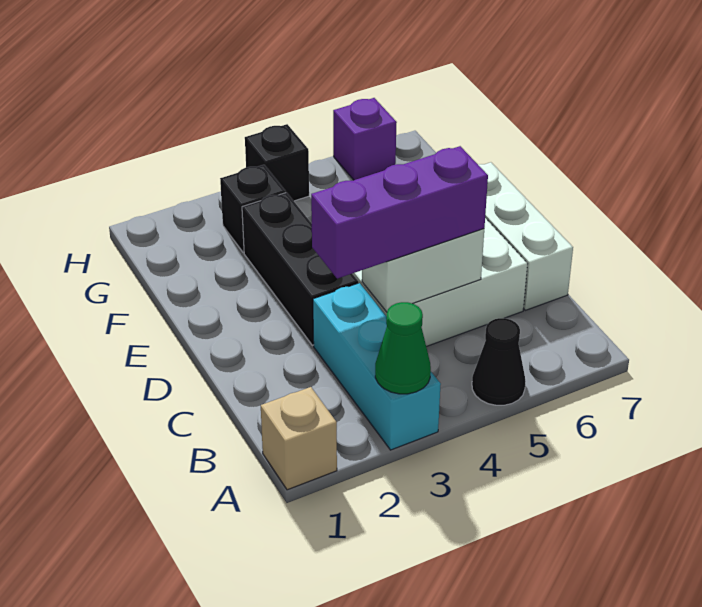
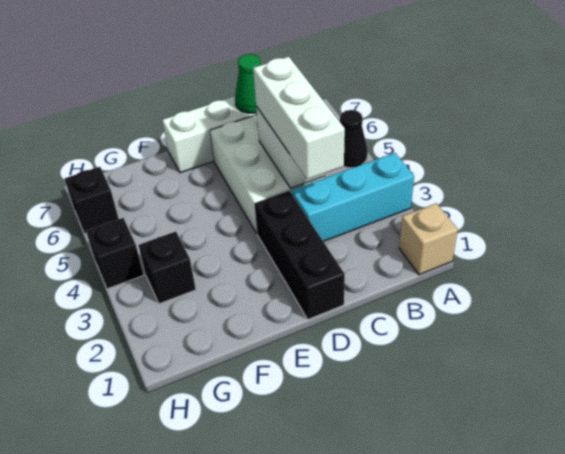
green cone A3 level 2 -> green cone C7 level 2
purple brick C3:C5 level 3 -> white brick C3:C5 level 3
black brick D3:F3 level 1 -> black brick D1:D3 level 1
purple brick H6 level 1 -> black brick H6 level 1

